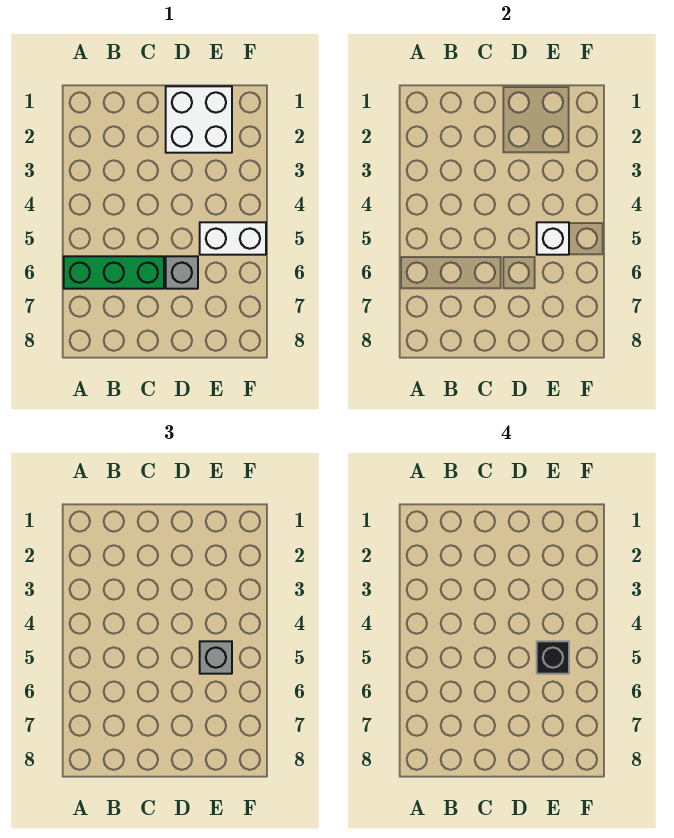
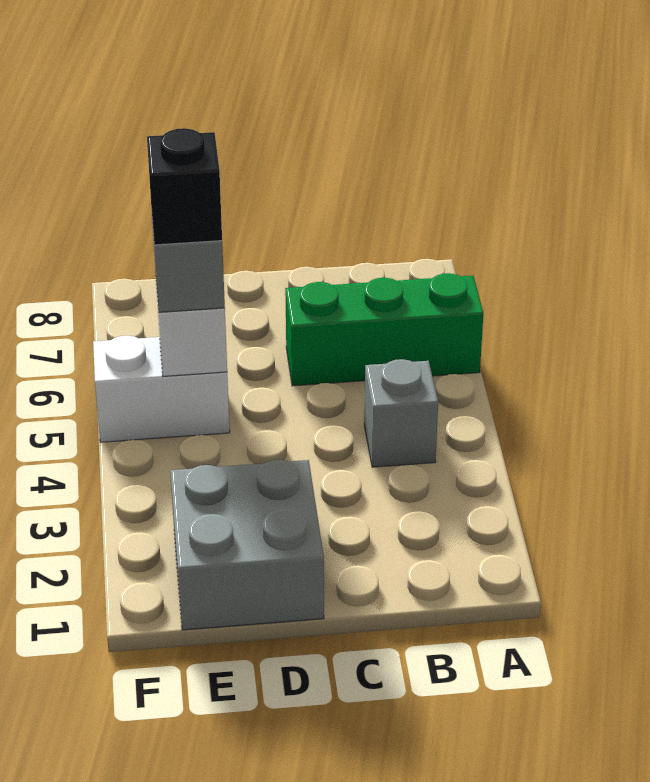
white brick D1:E2 level 1 -> grey brick D1:E2 level 1
grey brick D6 level 1 -> grey brick B4 level 1

